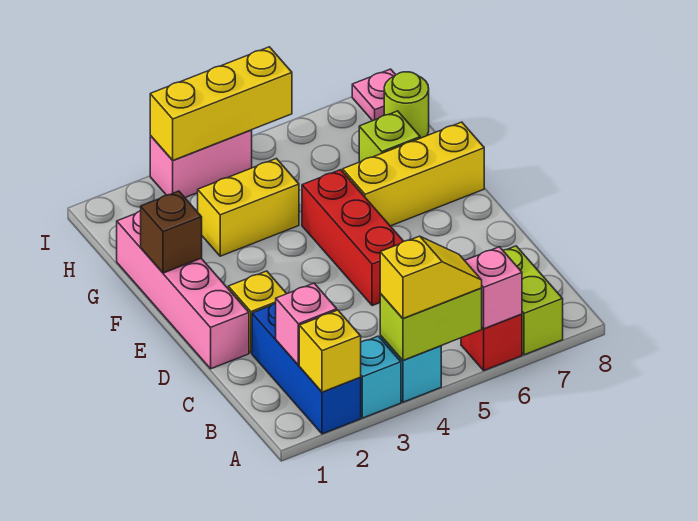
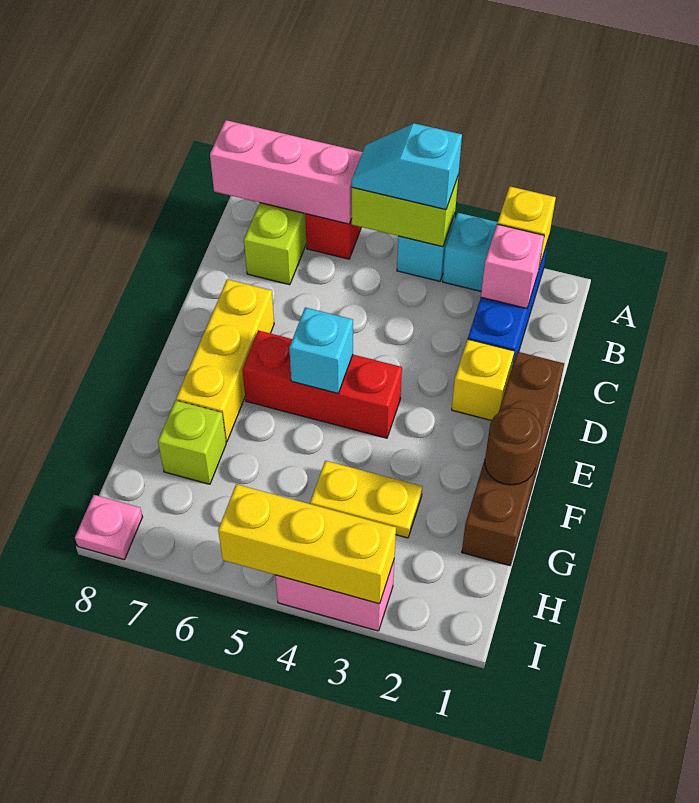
yellow slope A4:A5 level 3 top 4 -> cyan slope A4:A5 level 3 top 4
pink brick A6 level 2 -> pink brick A6:A8 level 2
pink brick D1:G1 level 1 -> brown brick D1:G1 level 1
red brick D5:F5 level 1 -> red brick E4:E6 level 1
none -> cyan brick E5 level 2
brown brick F1 level 2 -> brown round brick F1 level 2
yellow brick F6:F8 level 1 -> yellow brick D7:F7 level 1
yellow brick G3:G4 level 1 -> yellow plate G3:G4 level 1
lime round brick H8 level 1 -> none

